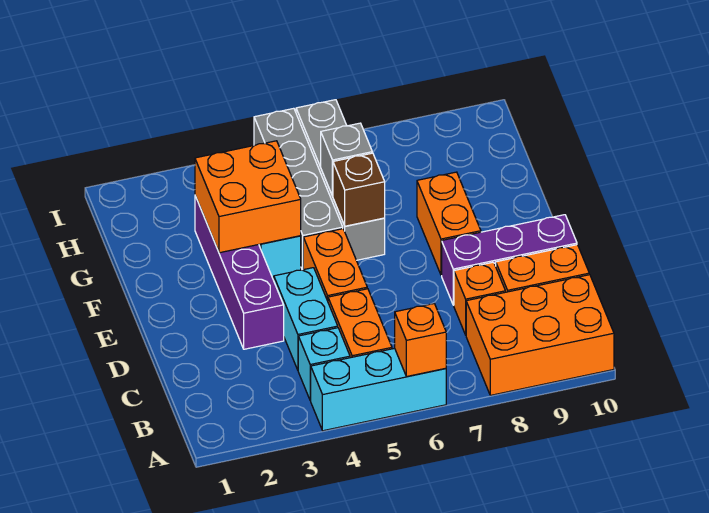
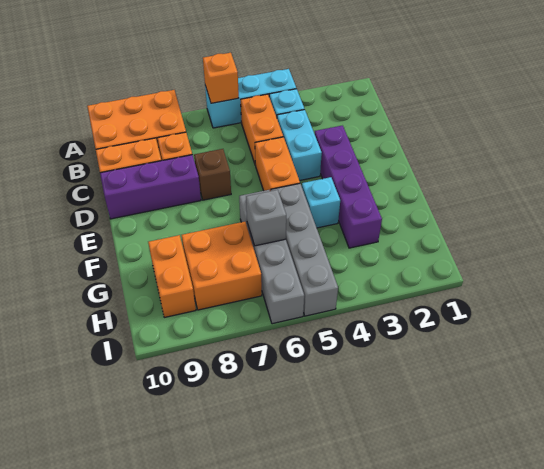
orange brick E8:F8 level 1 -> orange brick G9:H9 level 1
orange brick F3:G4 level 2 -> orange brick G7:H8 level 1
brown brick F6 level 2 -> brown brick D7 level 1

